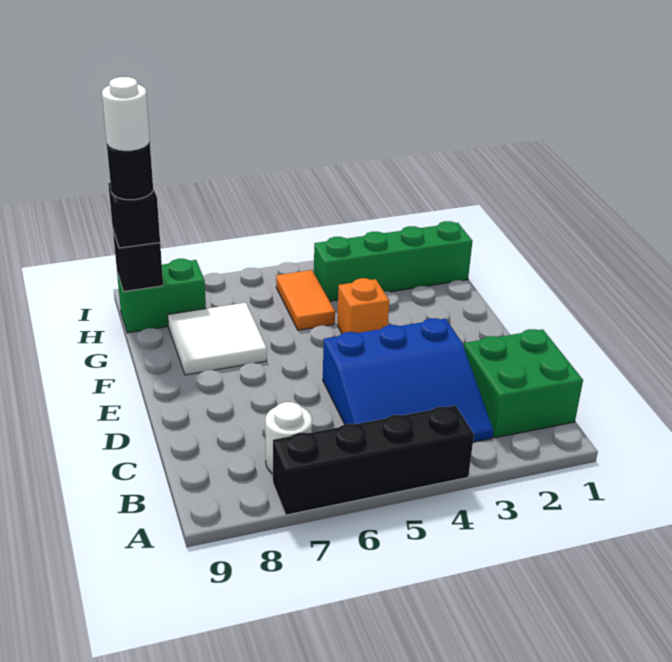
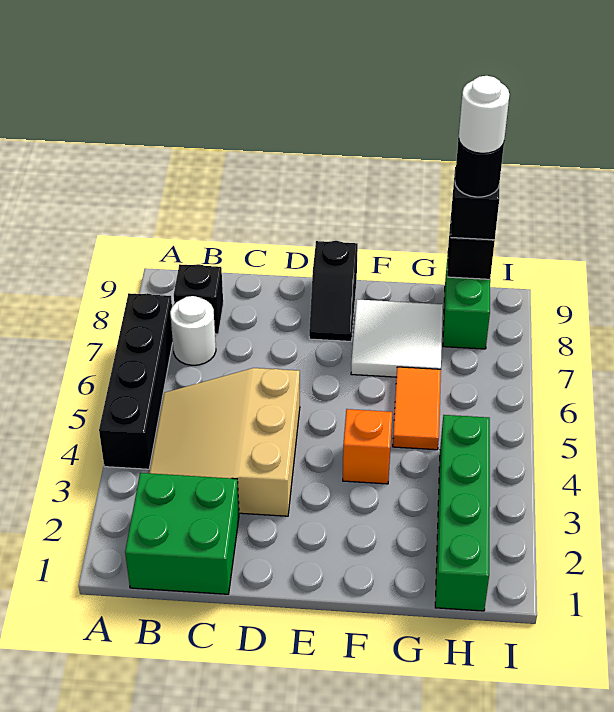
blue slope B3:D5 level 1 top D -> tan slope B3:D5 level 1 top D
none -> black brick B8 level 1
none -> black slope E8:E9 level 1 top 9
orange tile G5:H5 level 1 -> orange tile G5:G6 level 1

